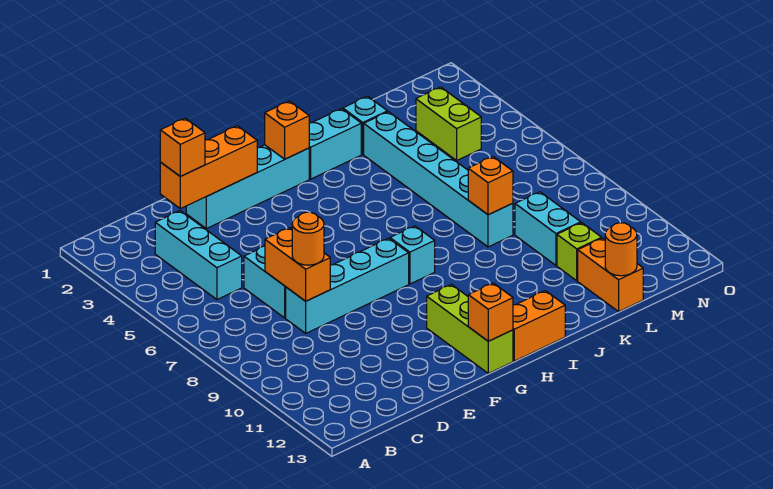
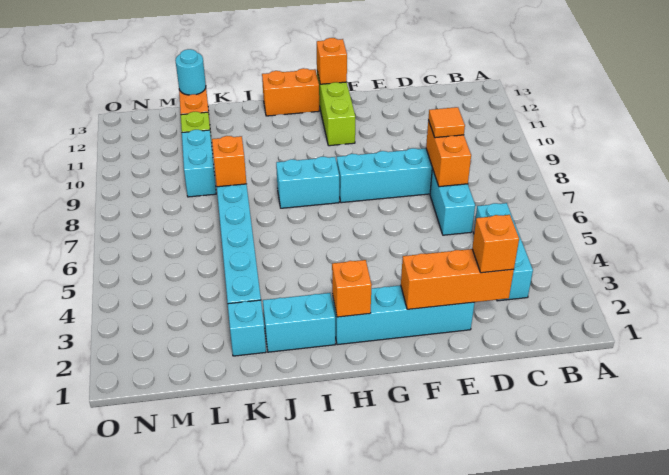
orange round brick D8 level 3 -> orange tile D8 level 3
cyan brick H8 level 1 -> cyan brick H8:I8 level 1
orange round brick L13 level 2 -> cyan round brick L13 level 2
lime brick M3:M4 level 1 -> none

